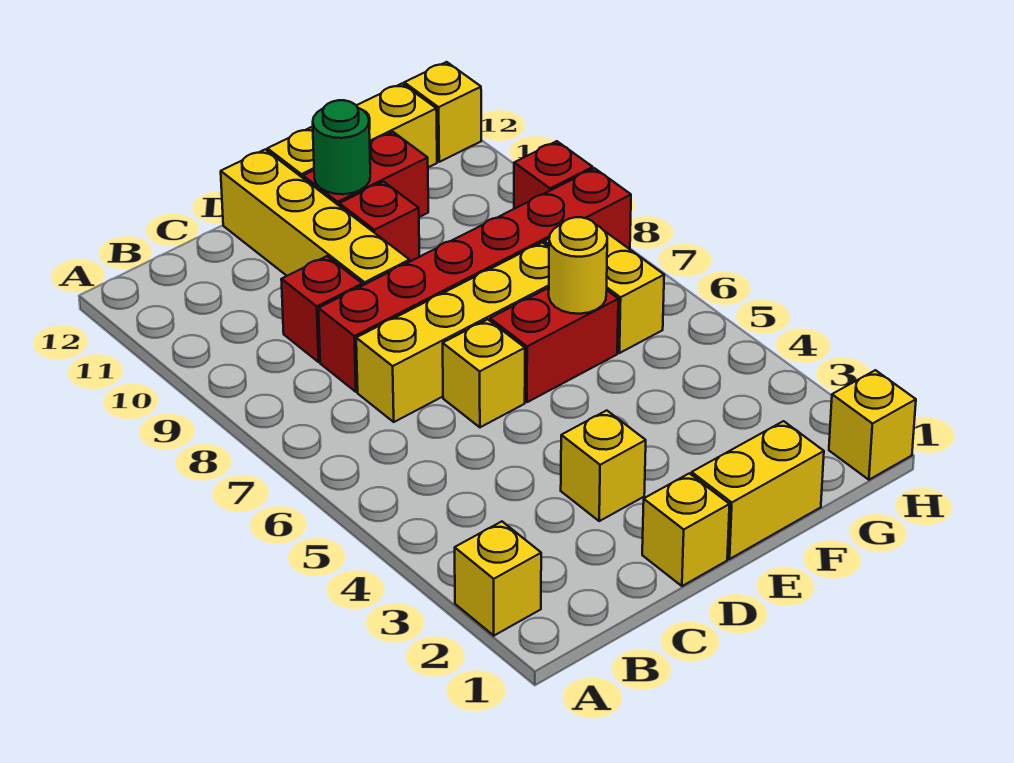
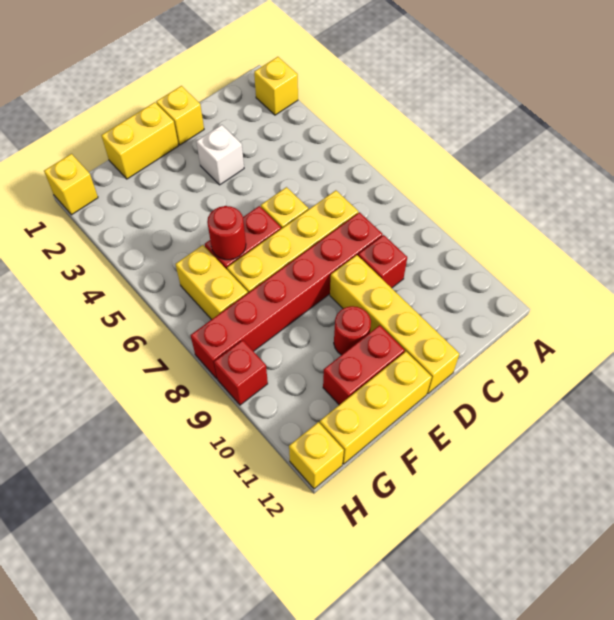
yellow brick D3 level 1 -> white brick D3 level 1
red brick E10 level 1 -> red round brick E10 level 1
green round brick E11 level 2 -> none
yellow round brick F6 level 2 -> red round brick F6 level 2

